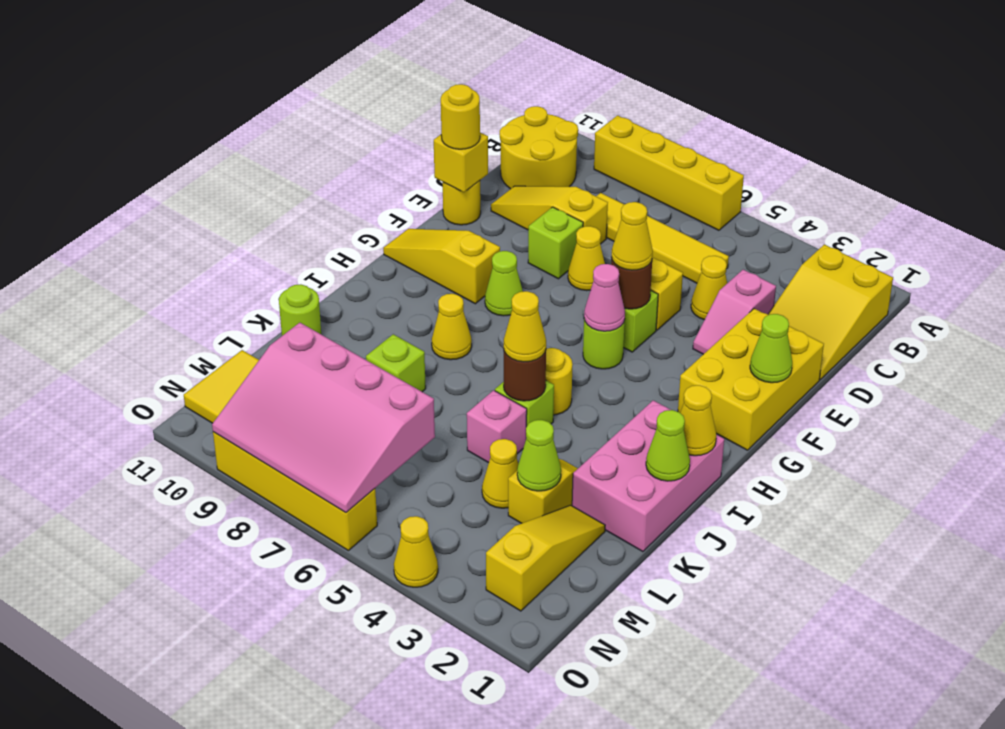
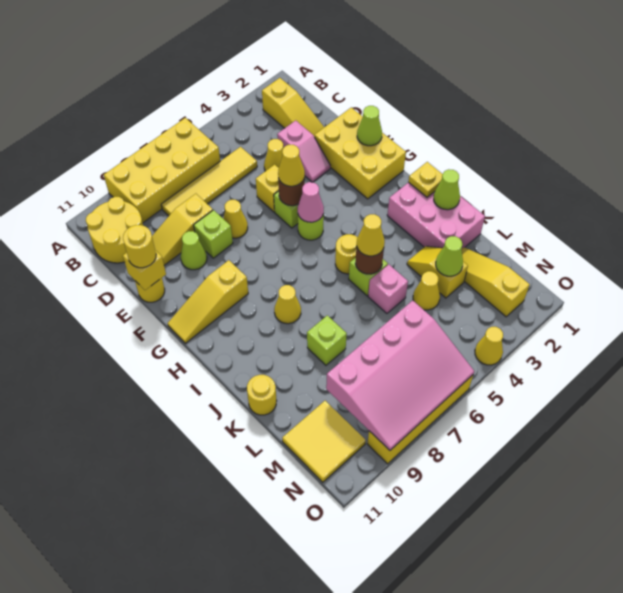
yellow brick A6:A9 level 1 -> yellow brick A6:B9 level 1
yellow slope B1:D2 level 1 top B -> yellow slope B2:D2 level 1 top B
lime cone G8 level 1 -> lime cone E9 level 1
yellow cone I1 level 2 -> yellow plate I1 level 2
lime round brick K11 level 1 -> yellow round brick K11 level 1

